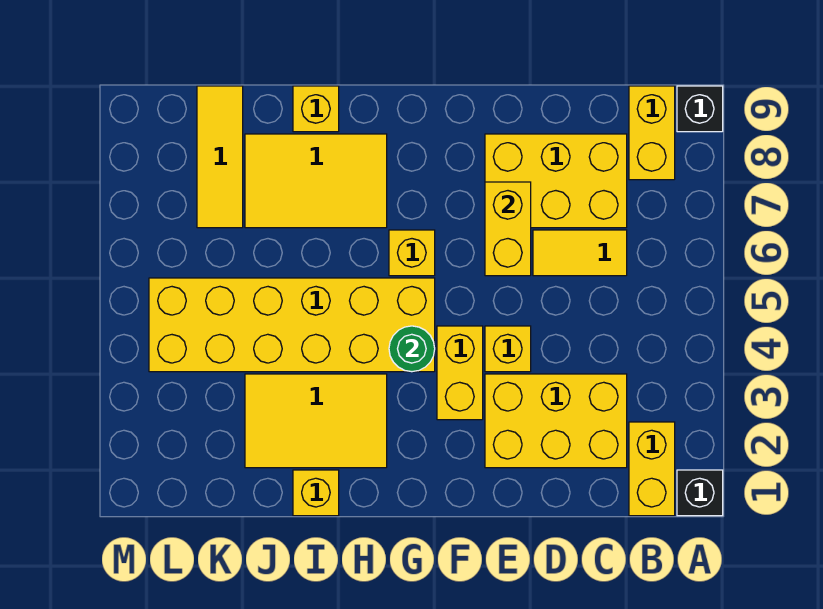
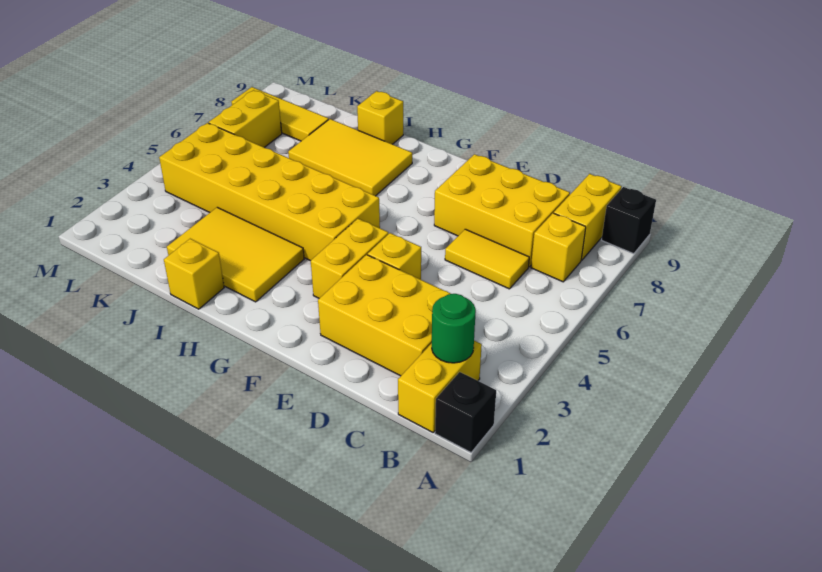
yellow brick E6:E7 level 2 -> yellow brick L6:L7 level 1
green round brick G4 level 2 -> green round brick B2 level 2
yellow brick G6 level 1 -> yellow brick B7 level 1
yellow tile K7:K9 level 1 -> yellow tile K8:M8 level 1

